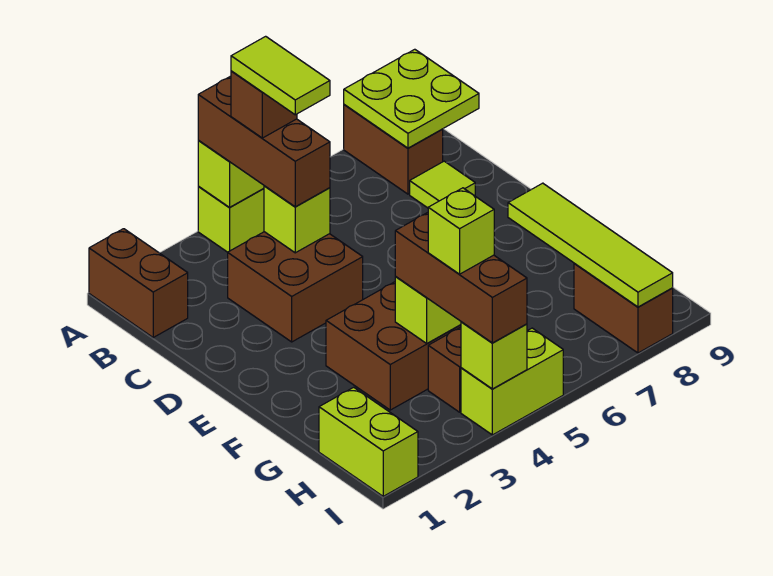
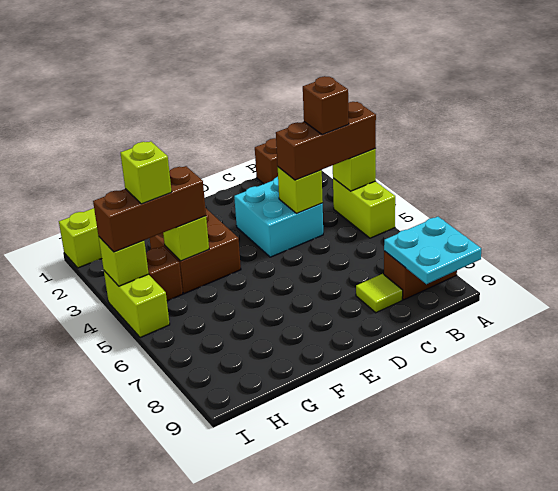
lime plate A8:B9 level 2 -> cyan plate A8:B9 level 2
lime tile B4:C4 level 5 -> none
brown brick C3:D4 level 1 -> cyan brick C3:D4 level 1
lime tile F8:I8 level 2 -> none
brown brick H8:I8 level 1 -> none

